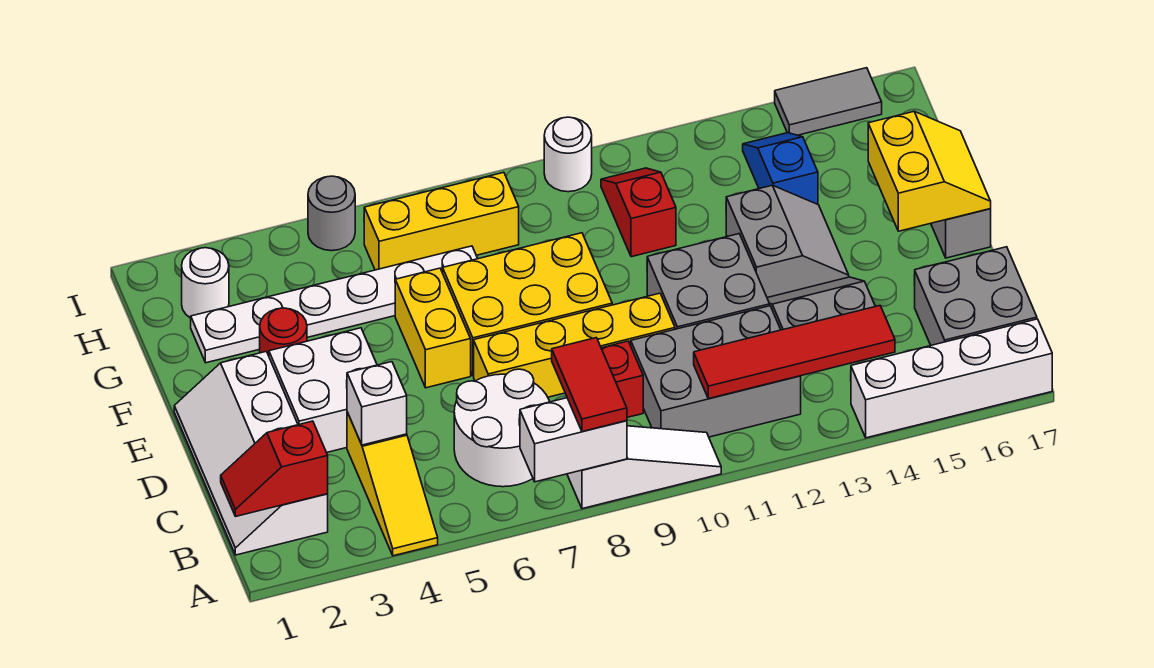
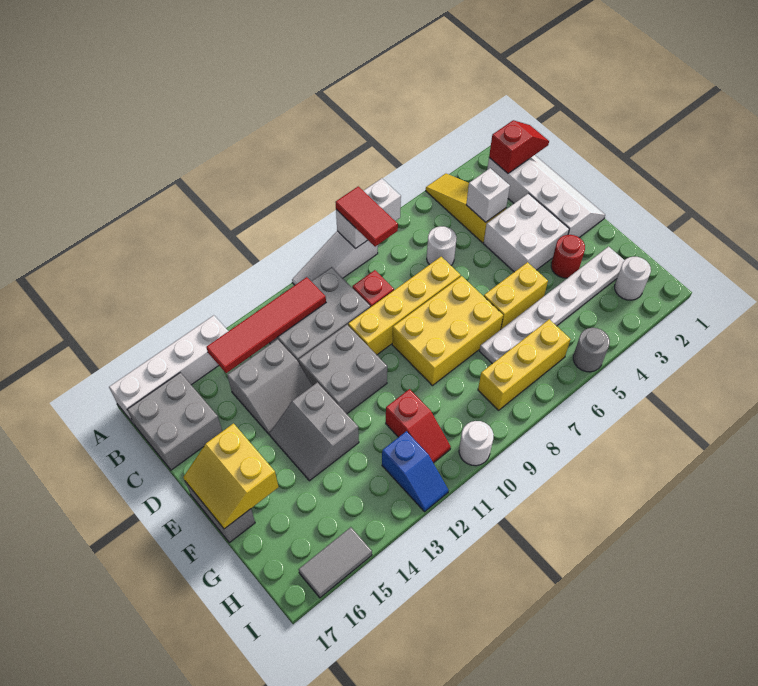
white round brick B6:C7 level 1 -> white round brick C6 level 1
yellow brick E6:F6 level 1 -> yellow brick F5:F6 level 1
blue slope G14:H14 level 1 top G -> blue slope H12:I12 level 1 top H

